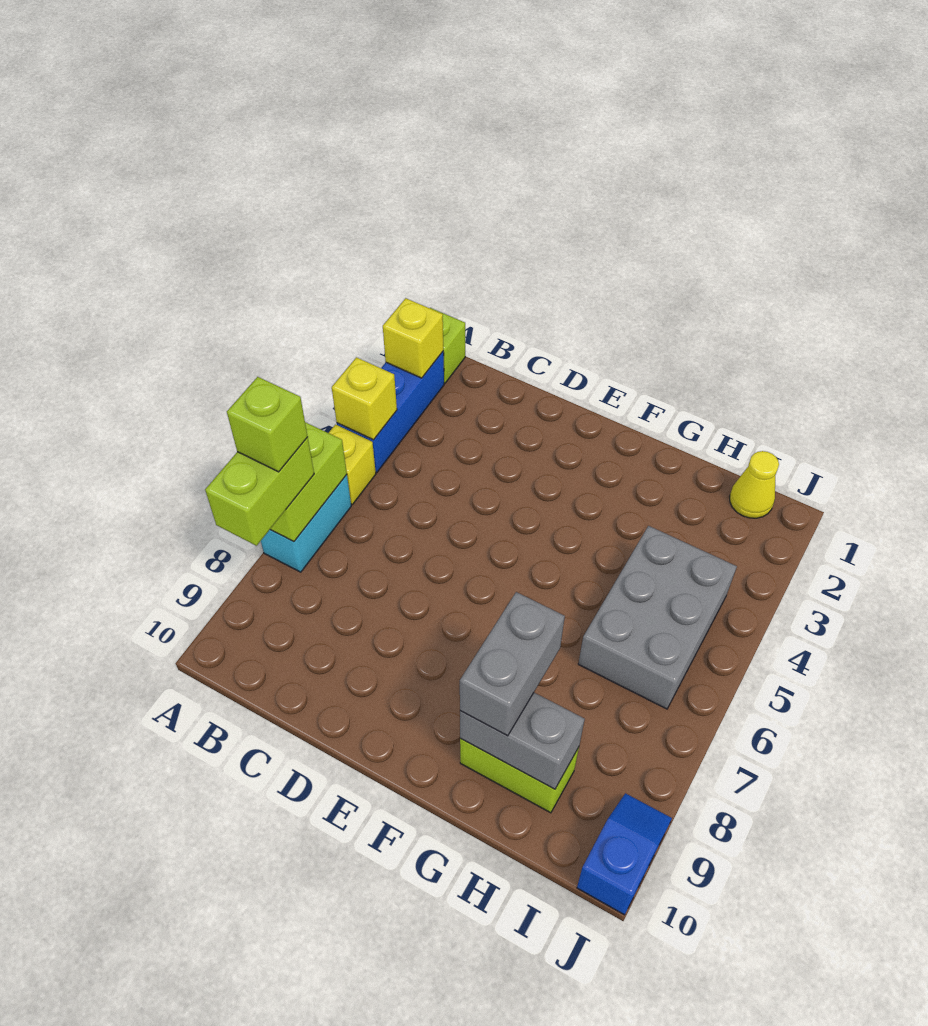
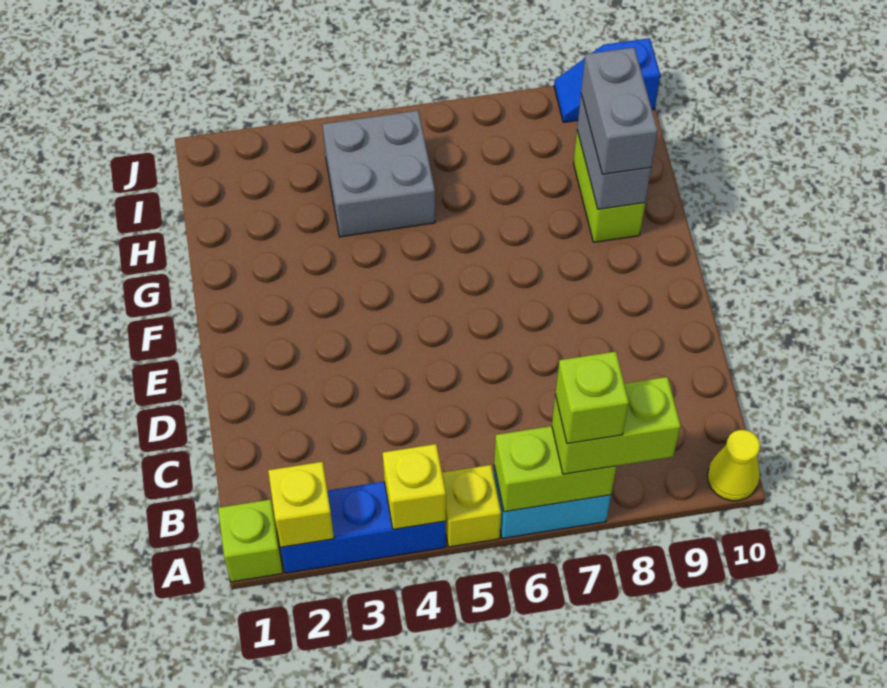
grey brick G8:G9 level 3 -> grey brick G9:H9 level 3
grey brick H4:I6 level 1 -> grey brick H4:I5 level 1
yellow cone I1 level 1 -> yellow cone A10 level 1

